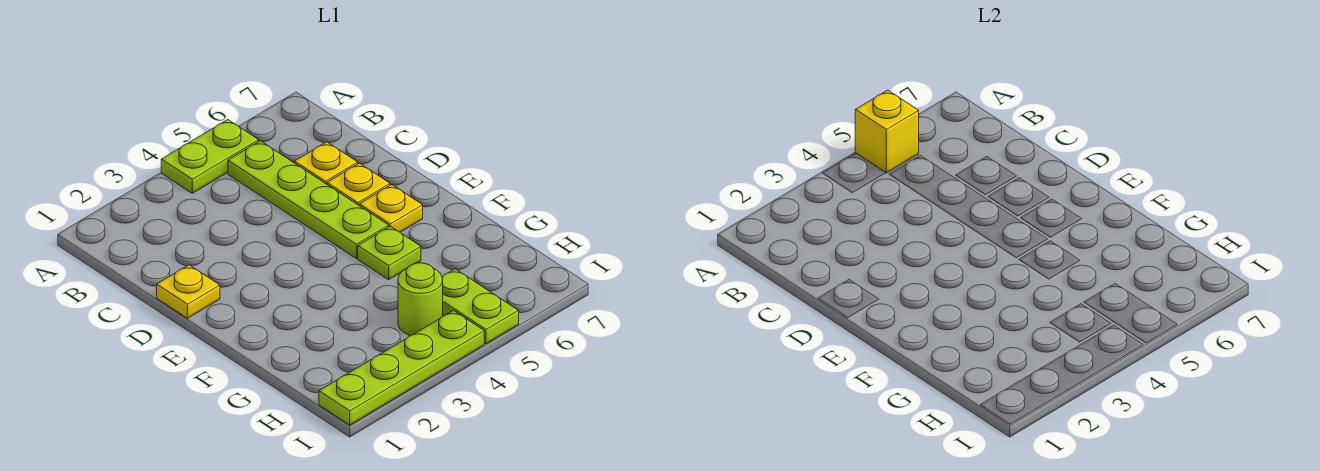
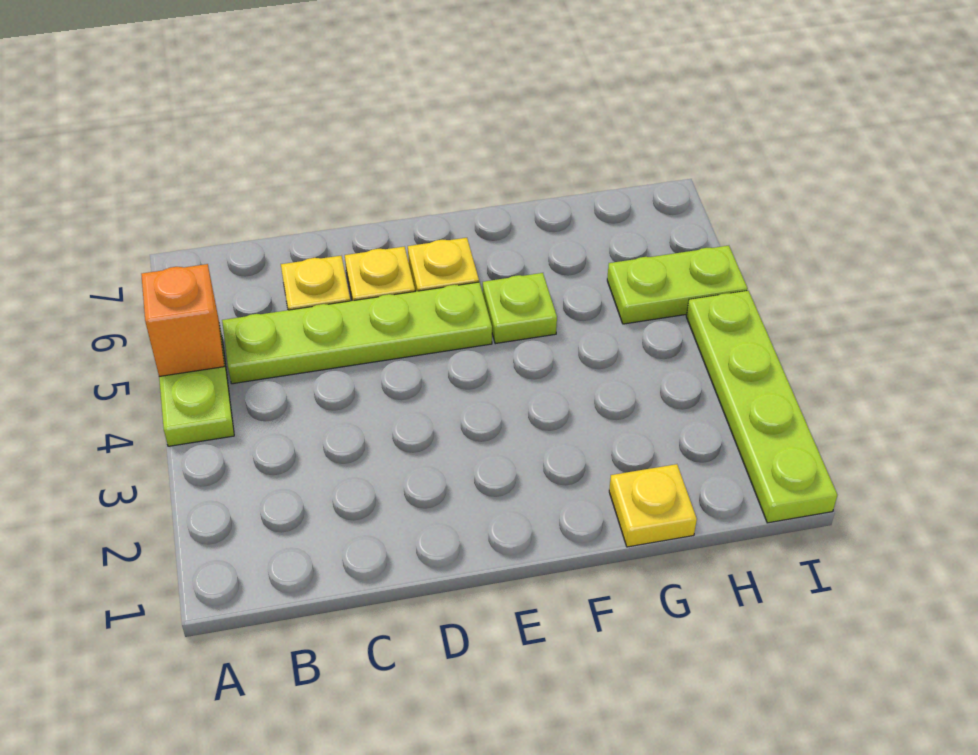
yellow brick A5 level 2 -> orange brick A5 level 2
yellow plate D1 level 1 -> yellow plate G1 level 1
lime round brick H4 level 1 -> none

